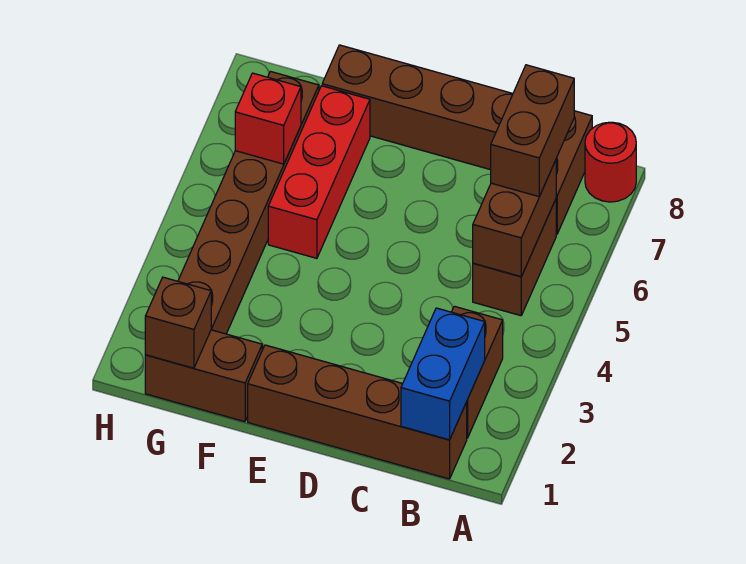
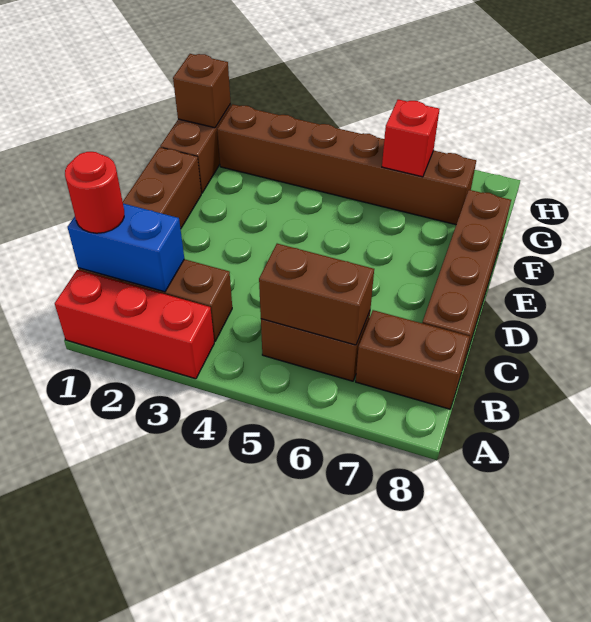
red round brick A8 level 1 -> red round brick B1 level 3
brown brick B6:B7 level 3 -> none
red brick F5:F7 level 1 -> red brick A1:A3 level 1

